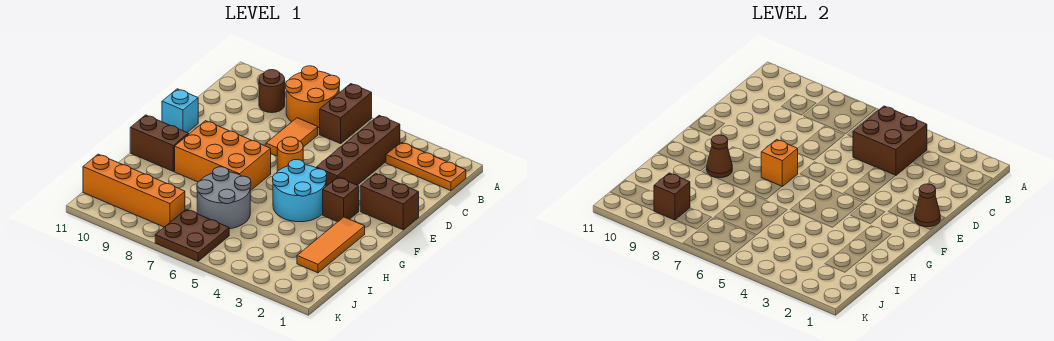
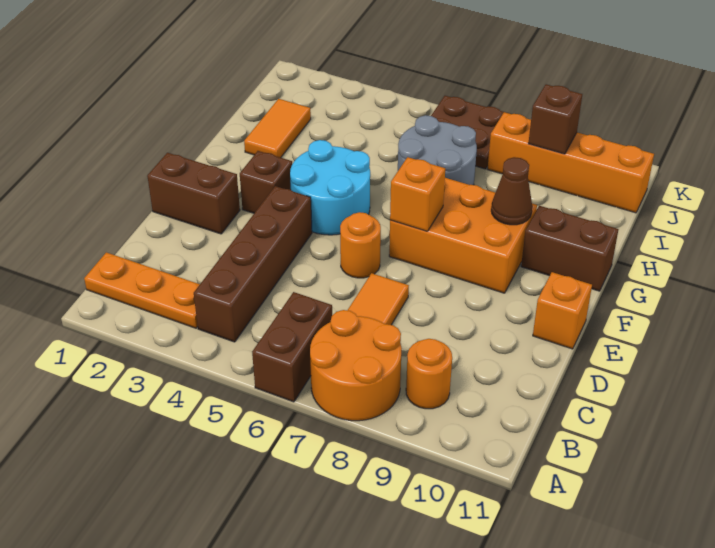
brown brick B4:C5 level 2 -> none
brown round brick B9 level 1 -> orange round brick B9 level 1
brown cone E1 level 2 -> none
cyan brick E11 level 1 -> orange brick E11 level 1
orange tile G2:I2 level 1 -> orange tile H2:I2 level 1

